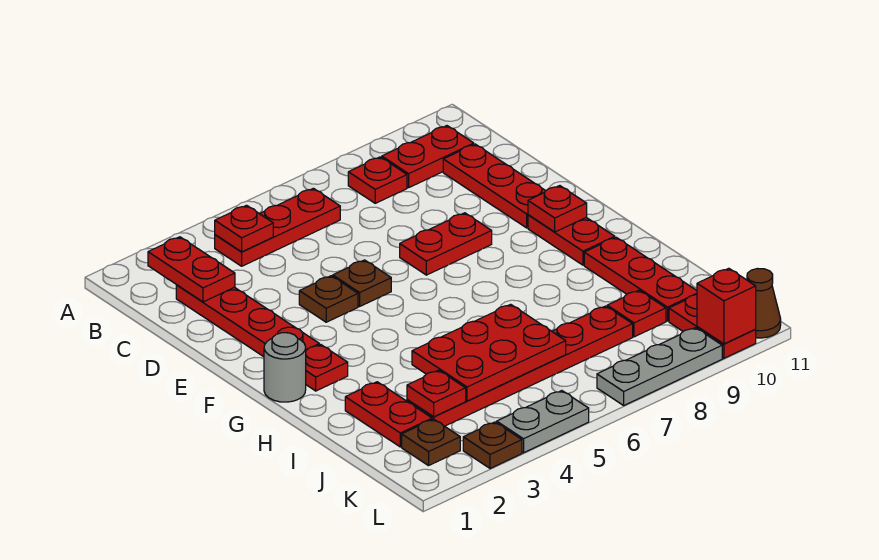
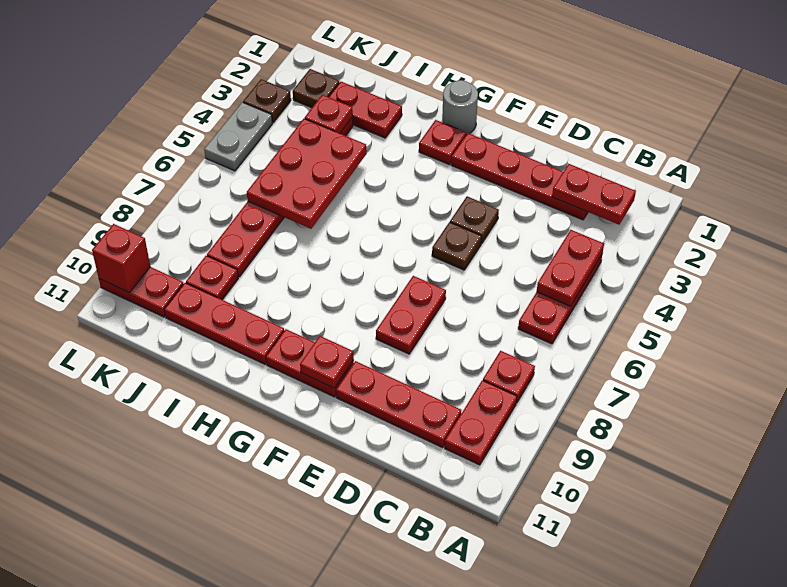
red plate B4 level 2 -> red plate B4:B5 level 2
grey plate L7:L9 level 1 -> none
brown cone L11 level 1 -> none

